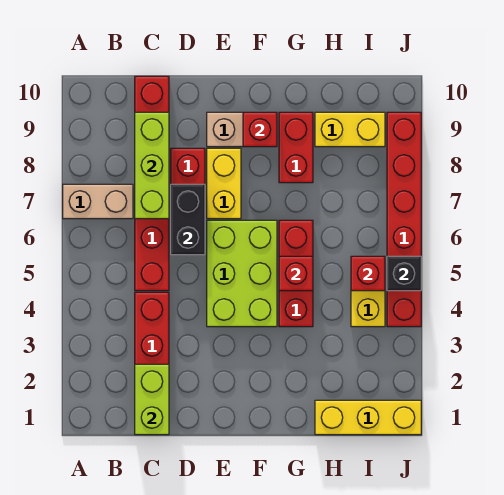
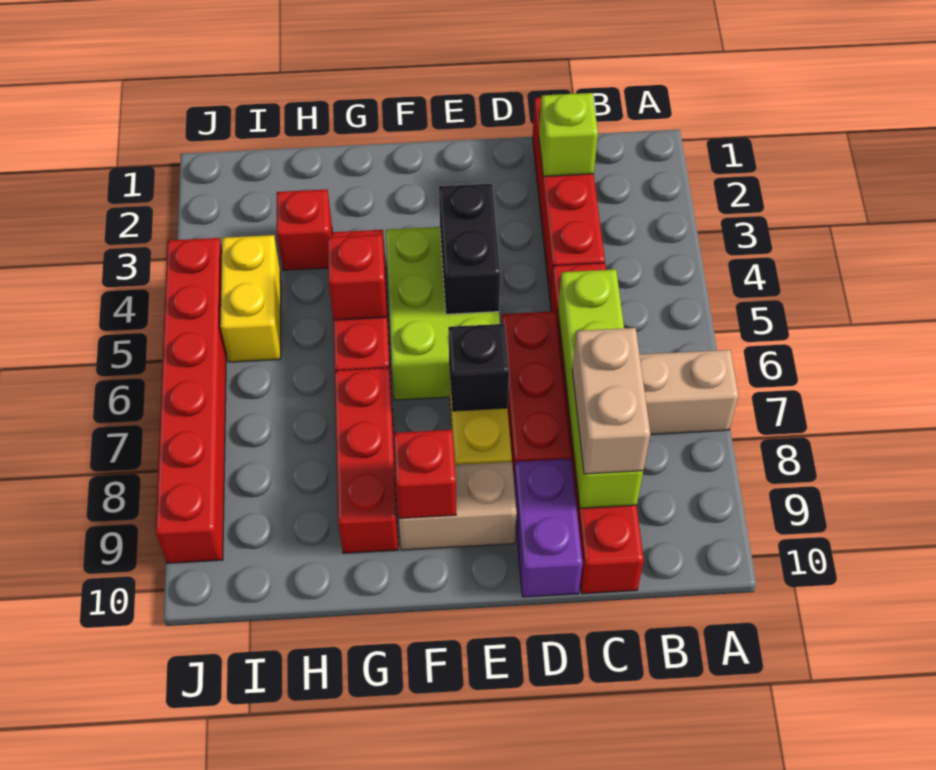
lime brick C1:C2 level 2 -> lime brick C2 level 2
lime brick C7:C9 level 2 -> lime brick C6:C9 level 2
none -> tan brick C8:C9 level 3
black brick D6:D7 level 2 -> black brick E4:E5 level 2
none -> purple brick D9:D10 level 1
red brick G8:G9 level 1 -> red brick G7:G9 level 1
yellow brick H1:J1 level 1 -> none
yellow brick H9:I9 level 1 -> none
red brick I5 level 2 -> red brick H3 level 1
black brick J5 level 2 -> black brick E7 level 2

